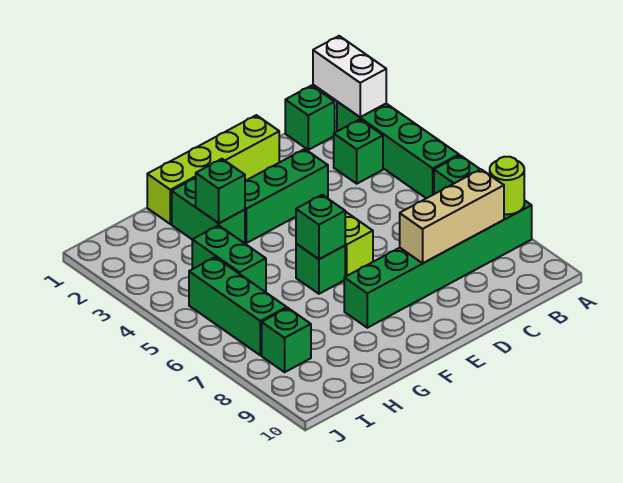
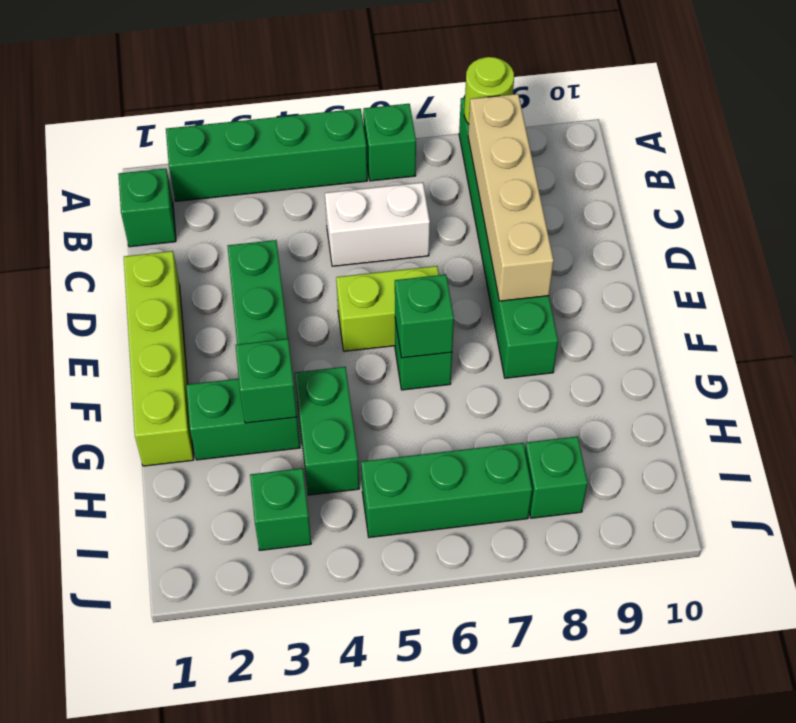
white brick A1:A2 level 2 -> white brick C5:C6 level 1
green brick B3 level 1 -> green brick I3 level 1
tan brick B8:D8 level 2 -> tan brick B8:E8 level 2
green brick H4:H5 level 1 -> green brick G4:H4 level 1

